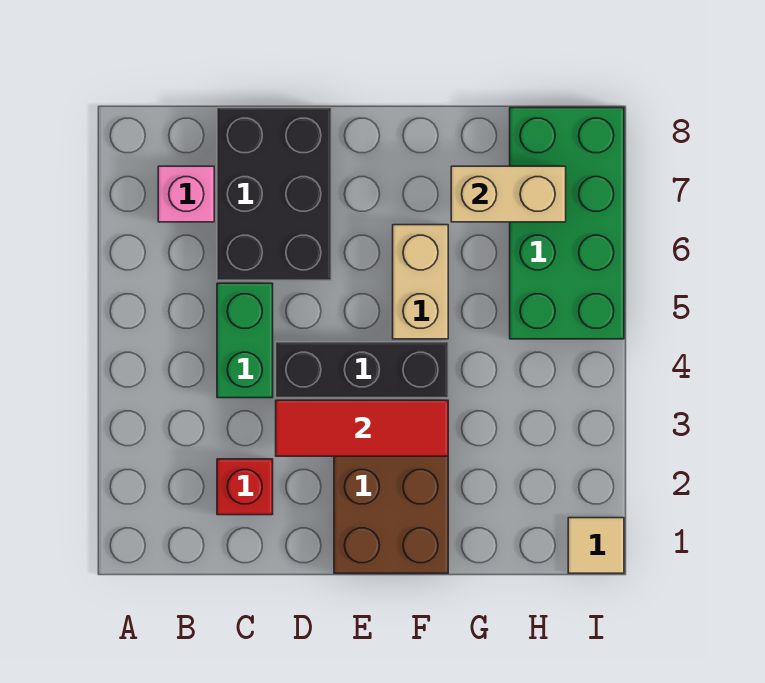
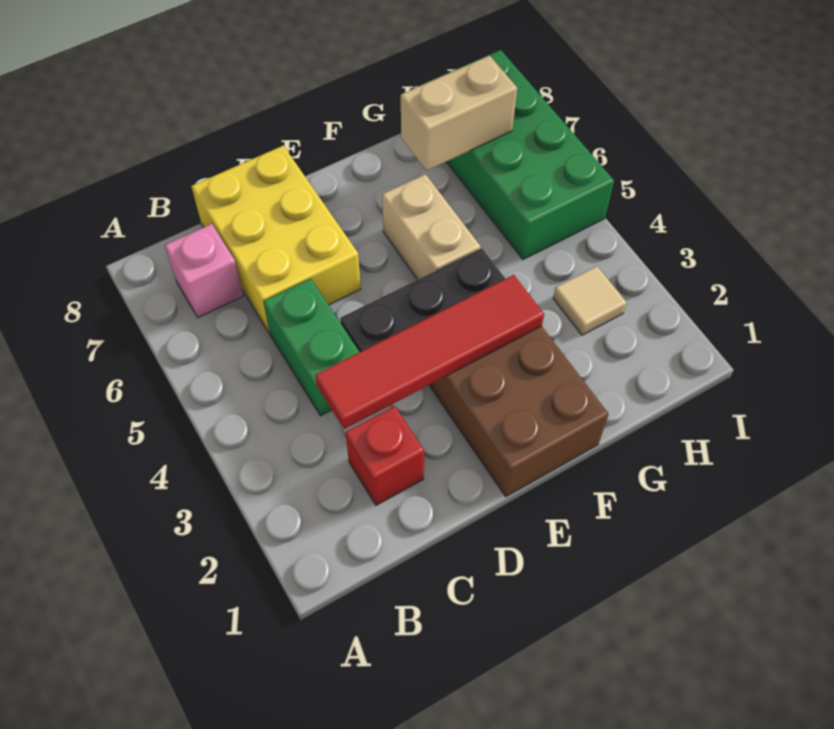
black brick C6:D8 level 1 -> yellow brick C6:D8 level 1
red tile D3:F3 level 2 -> red tile C3:F3 level 2
tan tile I1 level 1 -> tan tile H3 level 1

